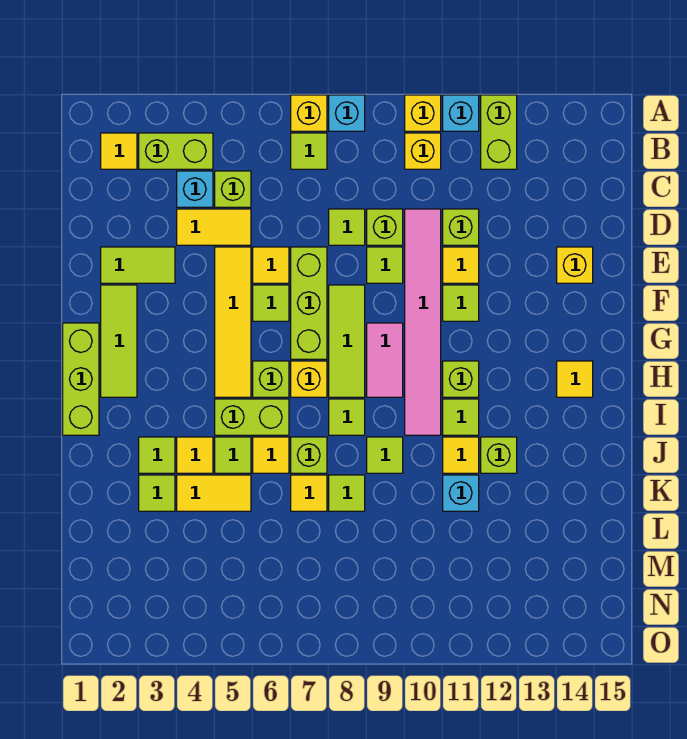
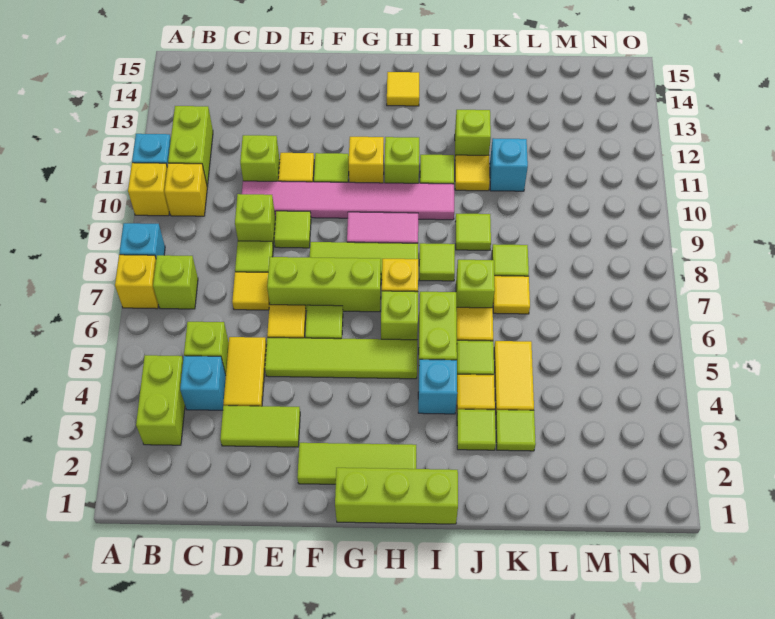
lime brick A12:B12 level 1 -> lime brick B11:B12 level 1
yellow tile B2 level 1 -> yellow tile D7 level 1
lime tile B7 level 1 -> lime brick B7 level 1
lime tile E2:E3 level 1 -> lime tile D3:E3 level 1
yellow tile E5:H5 level 1 -> lime tile E5:H5 level 1
yellow brick E14 level 1 -> yellow brick G11 level 1
none -> cyan brick I4 level 1

